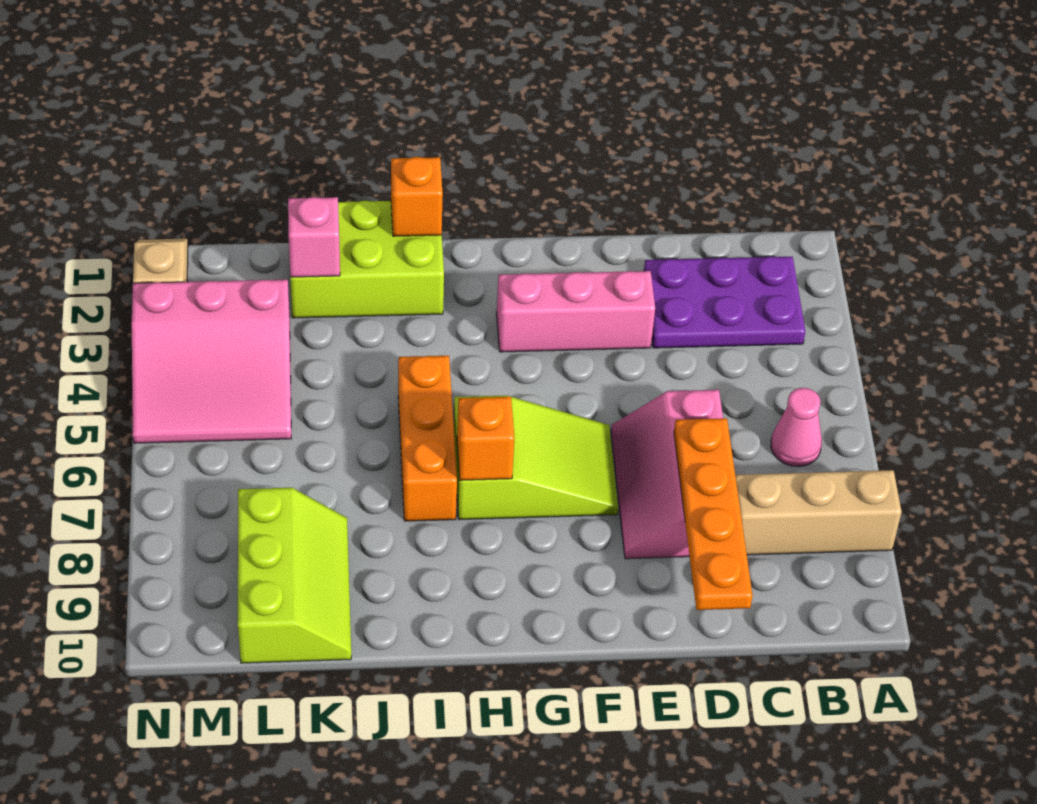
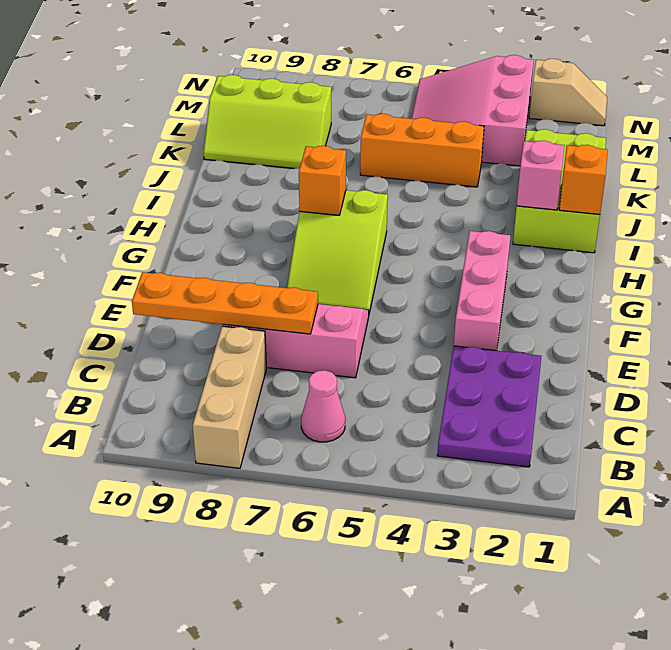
orange brick I5:I7 level 1 -> orange brick K4:K6 level 1
pink brick K2 level 2 -> pink brick I2 level 2

